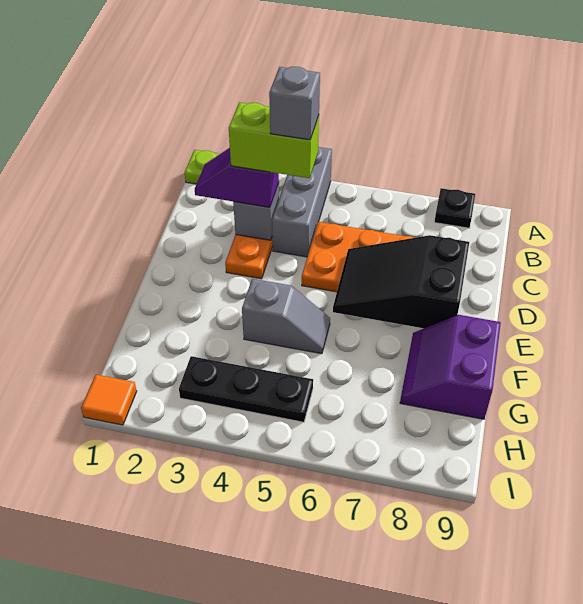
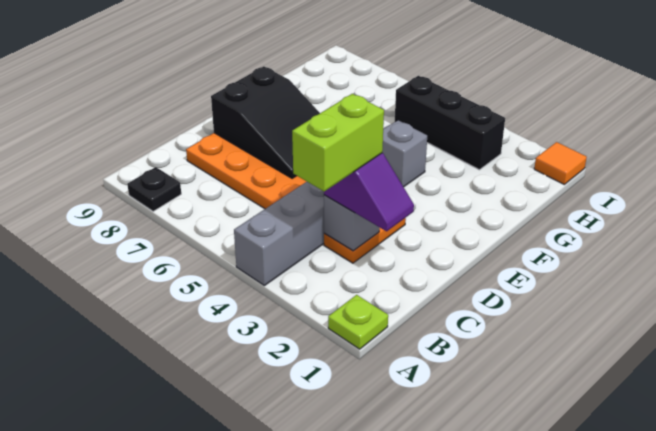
lime brick C3:C4 level 4 -> lime brick B3:C3 level 4
grey brick C4 level 5 -> none
purple slope F8:G9 level 1 top 9 -> none
black plate H3:H5 level 1 -> black brick H3:H5 level 1

